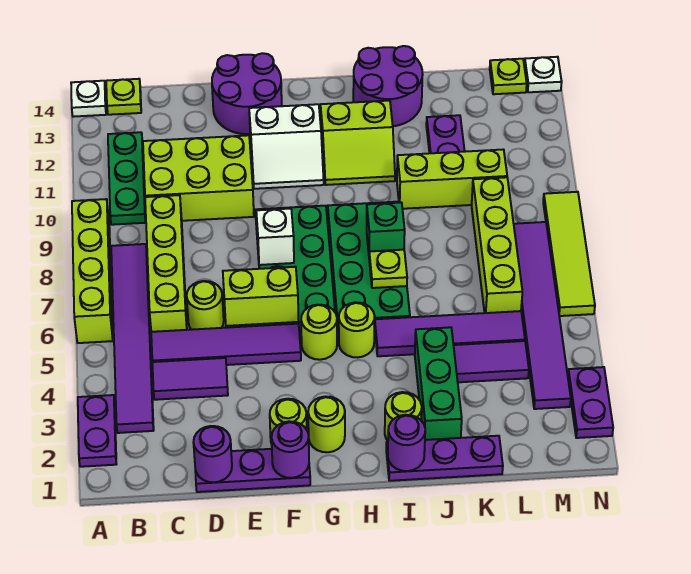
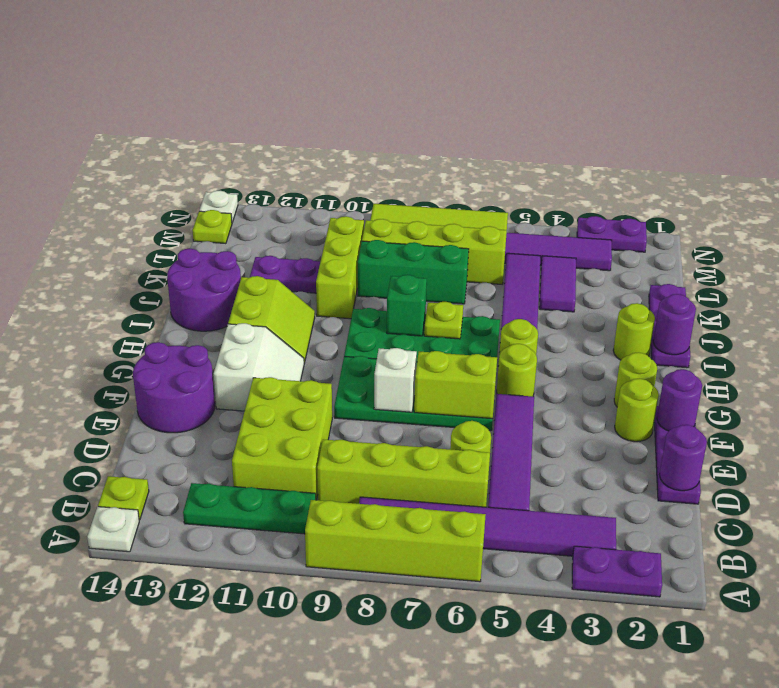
purple tile C4:D4 level 1 -> none
lime brick E6:F6 level 2 -> lime brick F6:F7 level 2
green brick J2:J4 level 1 -> green brick K7:K9 level 1

